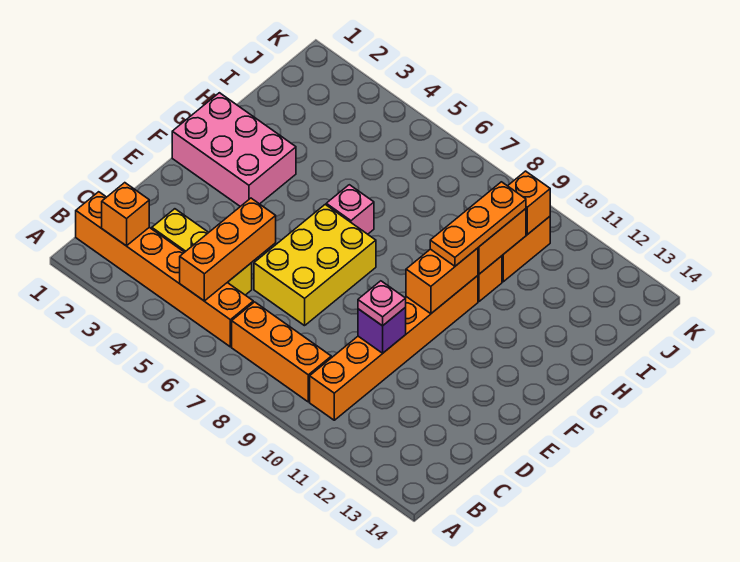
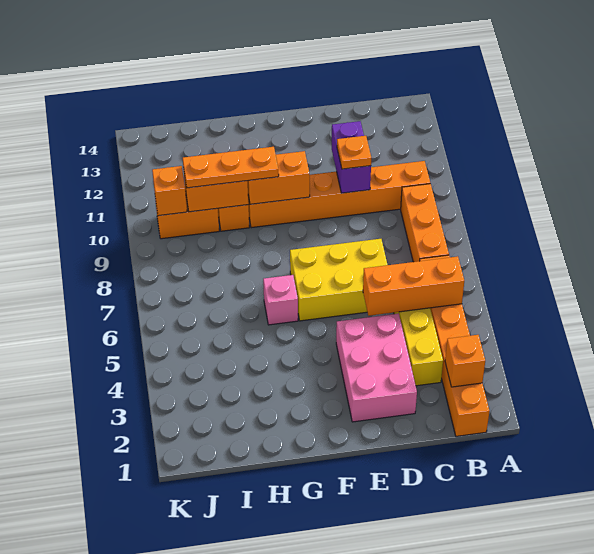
purple brick D10 level 2 -> purple brick D10:D11 level 2
pink plate D10 level 3 -> orange plate D10 level 3
pink brick F1:G3 level 1 -> pink brick D2:E4 level 1

